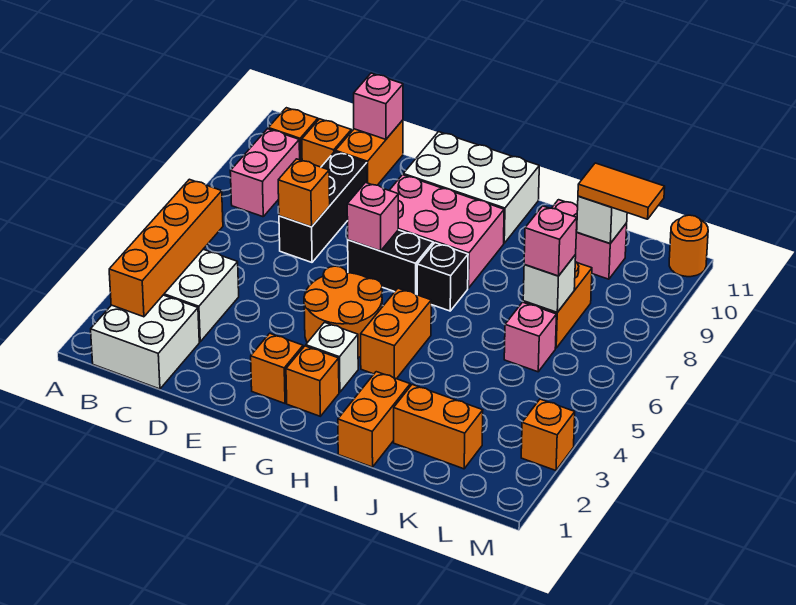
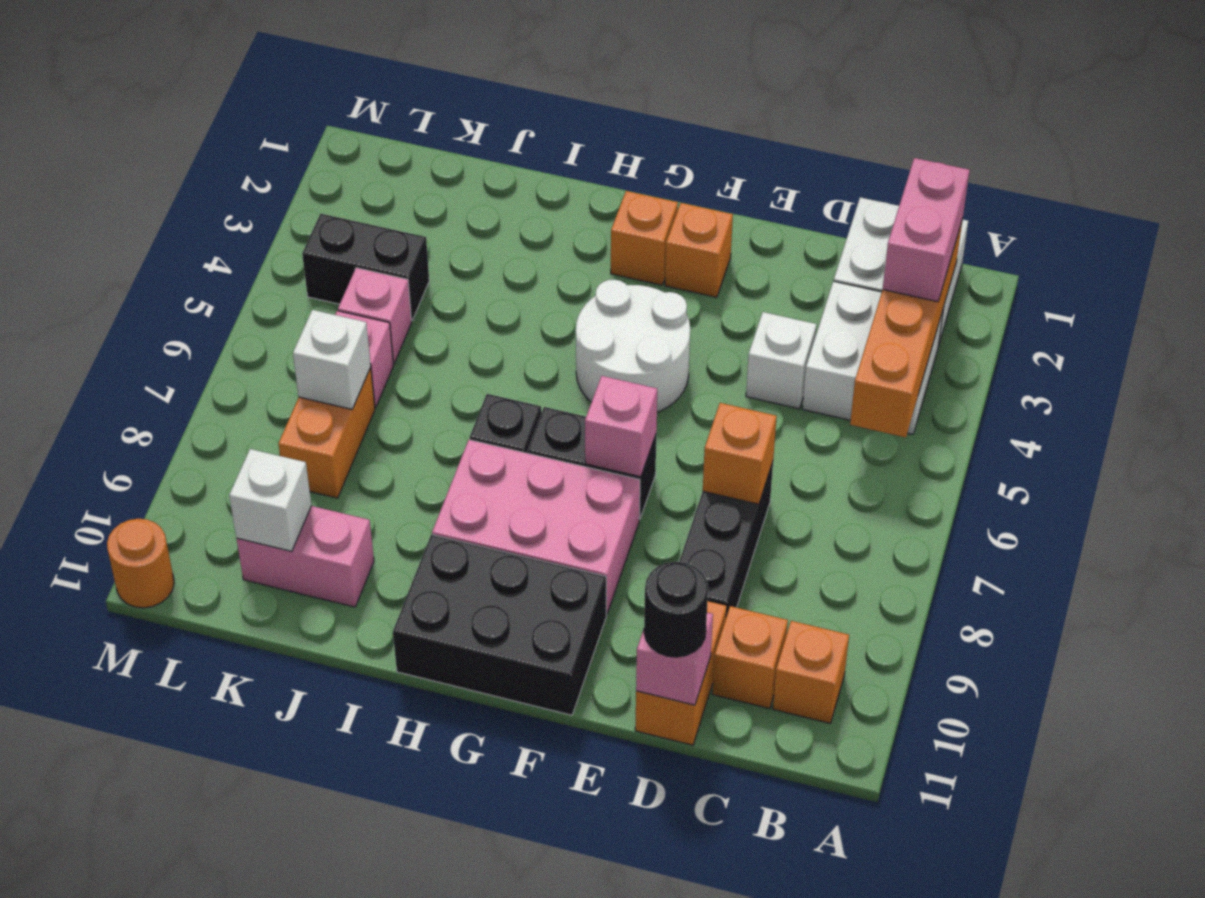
pink brick B8:B9 level 1 -> pink brick B2:B3 level 3
none -> black round brick D11 level 3
orange round brick F4:G5 level 1 -> white round brick F4:G5 level 1
white brick F10:H11 level 1 -> black brick F10:H11 level 1
white brick G3 level 1 -> white brick D4 level 1
orange brick H4:H5 level 1 -> none
orange brick I1:I2 level 1 -> none
orange brick J2:K2 level 1 -> none
none -> black brick K4:L4 level 1
pink brick K7 level 3 -> pink brick K5 level 1
orange tile K10:L10 level 3 -> none
orange brick M3 level 1 -> none

